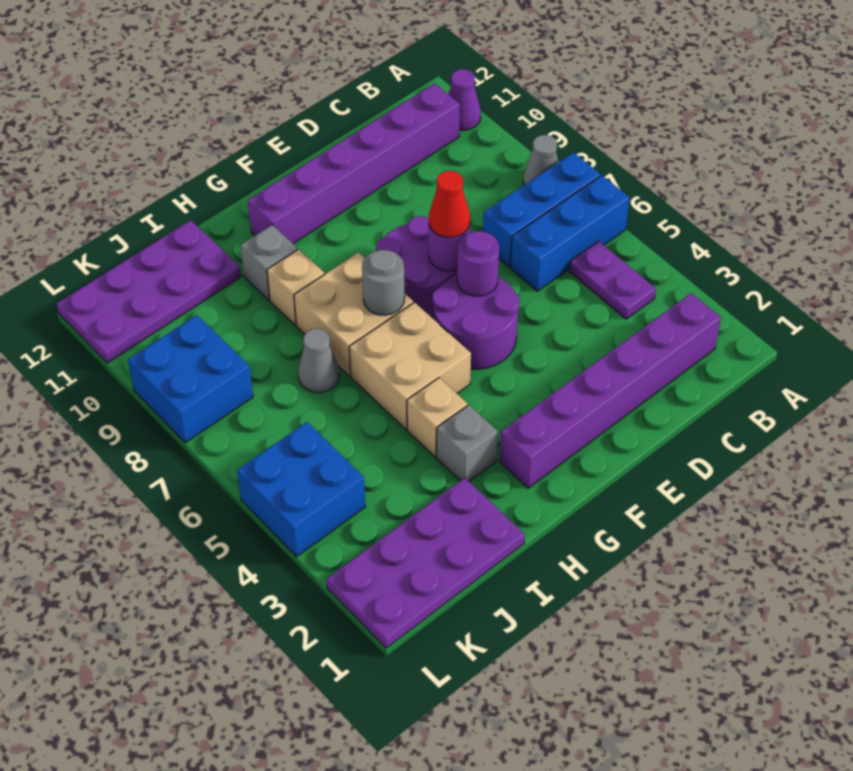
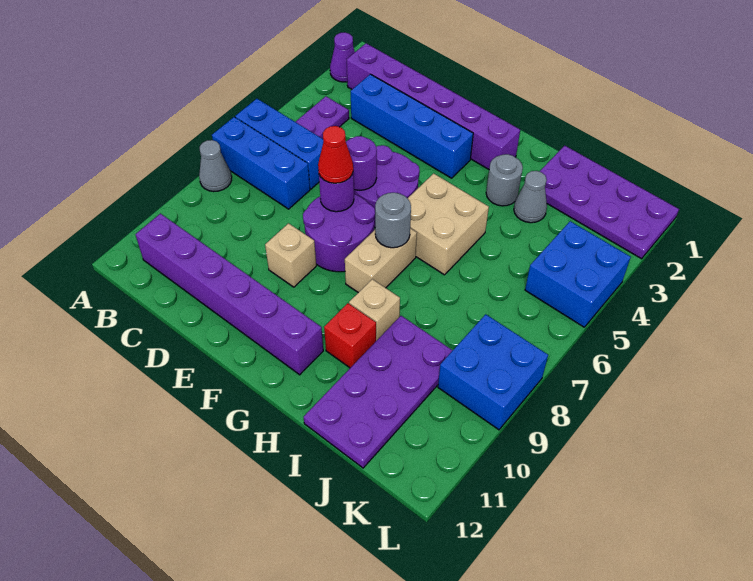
purple cone A11 level 1 -> purple cone A2 level 1
none -> blue brick C3:F3 level 1
tan brick G7:H8 level 1 -> tan brick G7:G8 level 1
grey brick H3 level 1 -> grey round brick H3 level 1
tan brick H4 level 1 -> tan brick E9 level 1
grey brick H10 level 1 -> red brick H10 level 1
grey cone I7 level 1 -> grey cone I3 level 1
purple plate I11:L12 level 1 -> purple plate I9:J12 level 1

